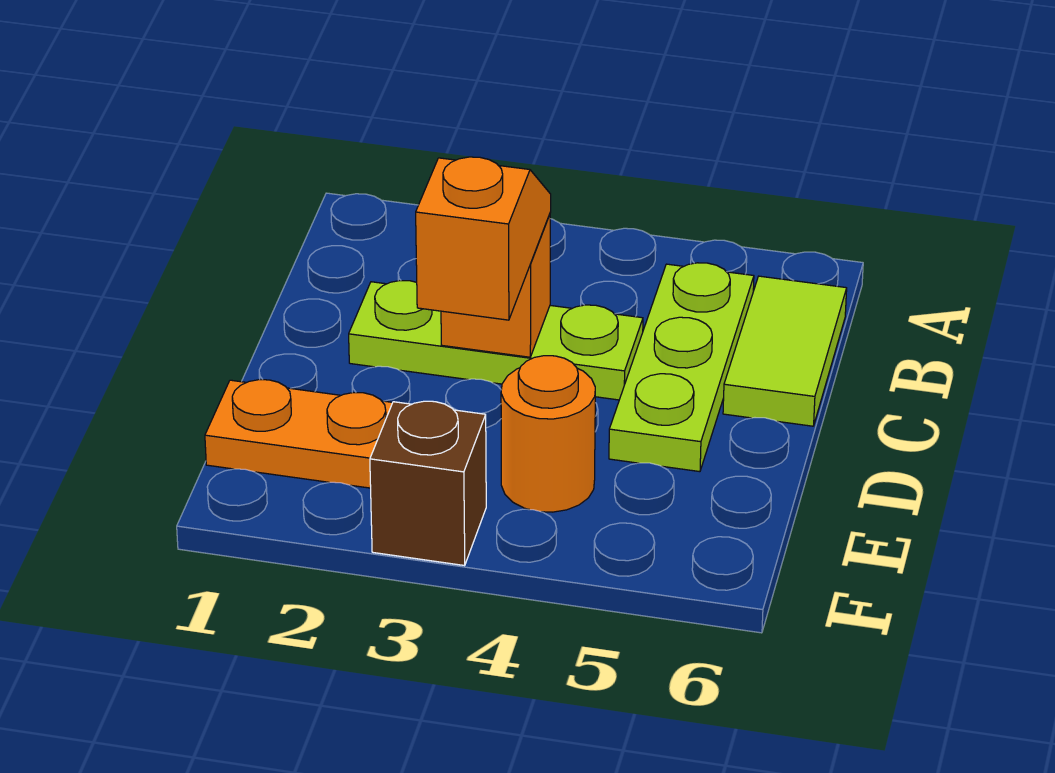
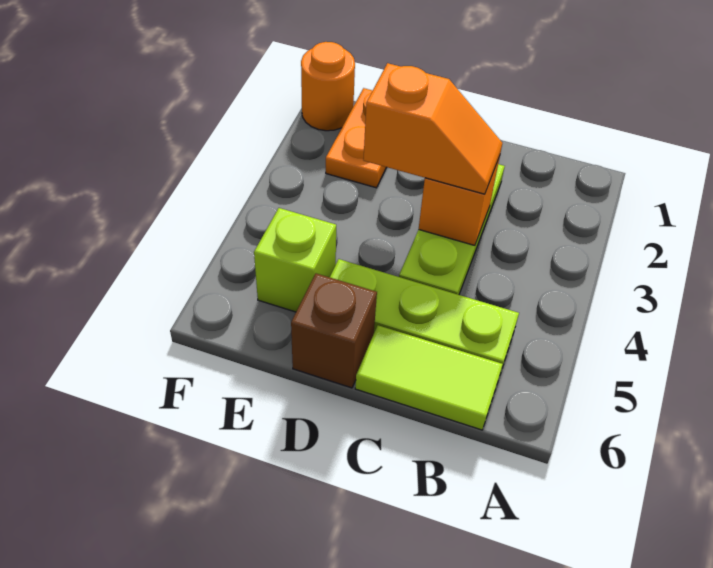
orange round brick E4 level 1 -> orange round brick F1 level 1
none -> lime brick E5 level 1
brown brick F3 level 1 -> brown brick D6 level 1

